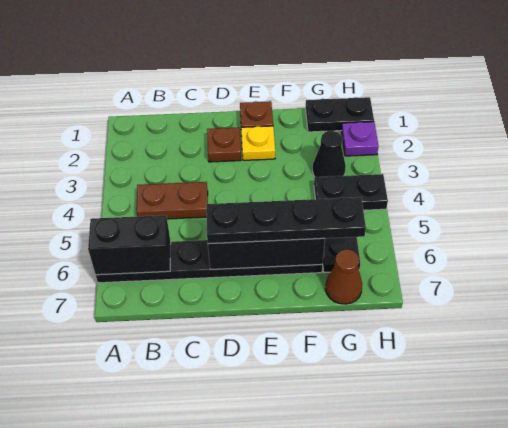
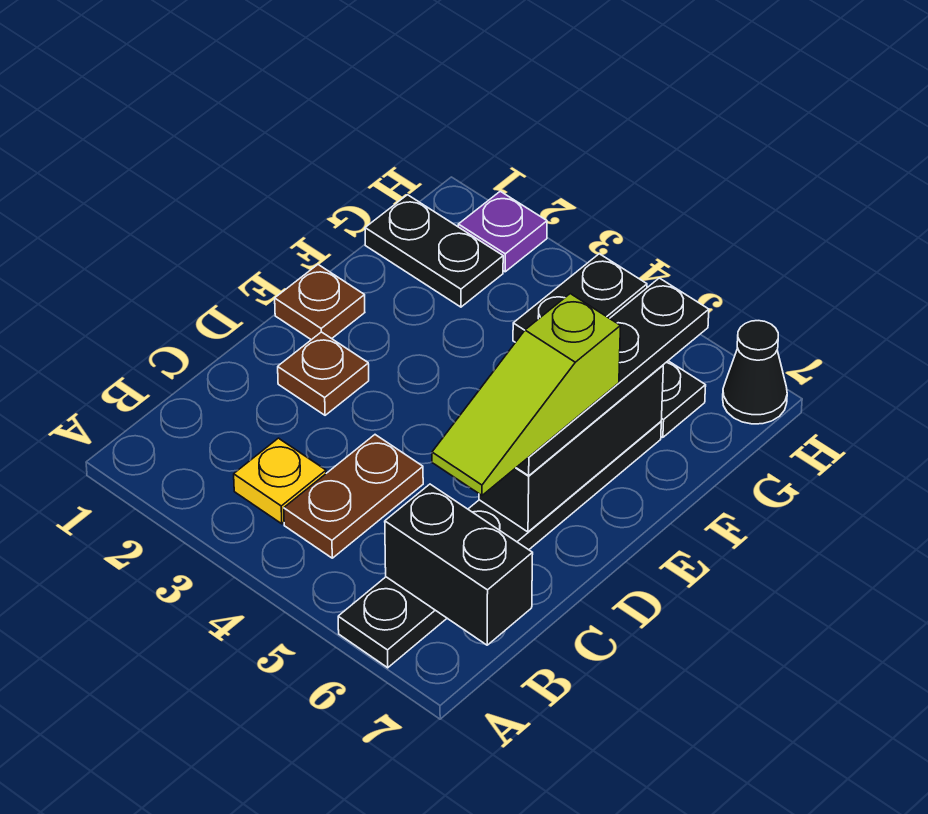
black brick A6:B6 level 2 -> black brick B6:B7 level 2
none -> lime slope C6:E6 level 4 top E
yellow plate E2 level 1 -> yellow plate B3 level 1
black plate G1:H1 level 1 -> black plate G1:G2 level 1
black cone G3 level 1 -> black cone H7 level 1
brown cone G7 level 1 -> none

